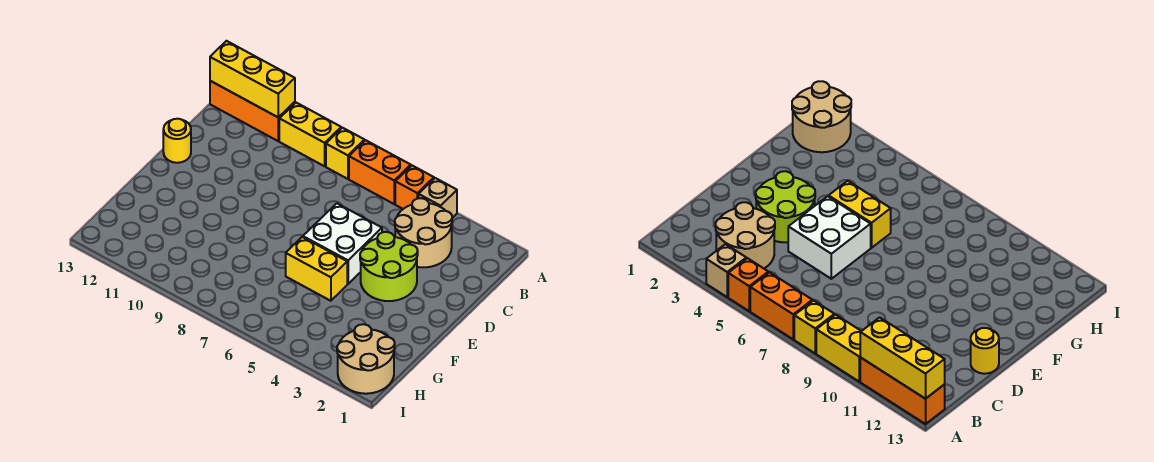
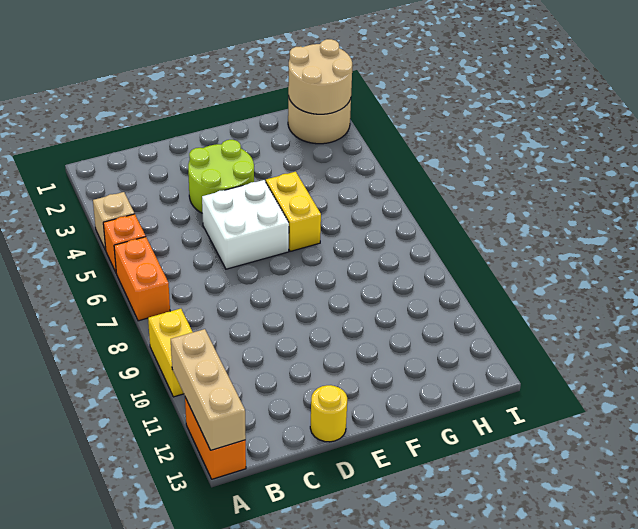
yellow brick A8 level 1 -> none
orange brick A11:A13 level 1 -> orange brick A12:A13 level 1
yellow brick A11:A13 level 2 -> tan brick A11:A13 level 2
tan round brick B3:C4 level 1 -> tan round brick H1:I2 level 2

